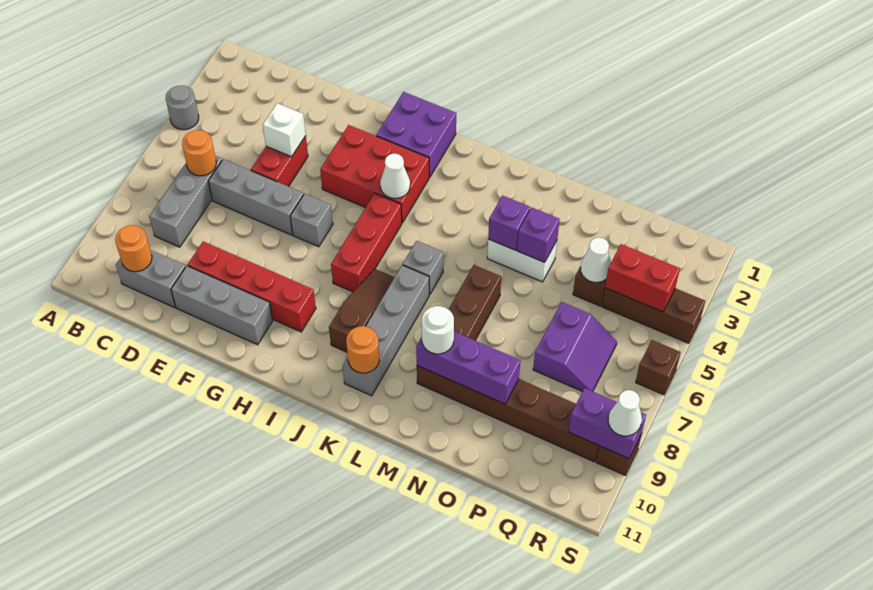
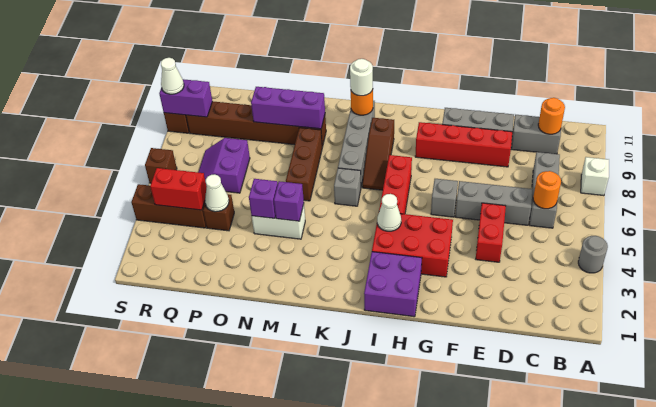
white brick E4 level 2 -> white brick A8 level 1
white round brick M9 level 3 -> white round brick K10 level 3

